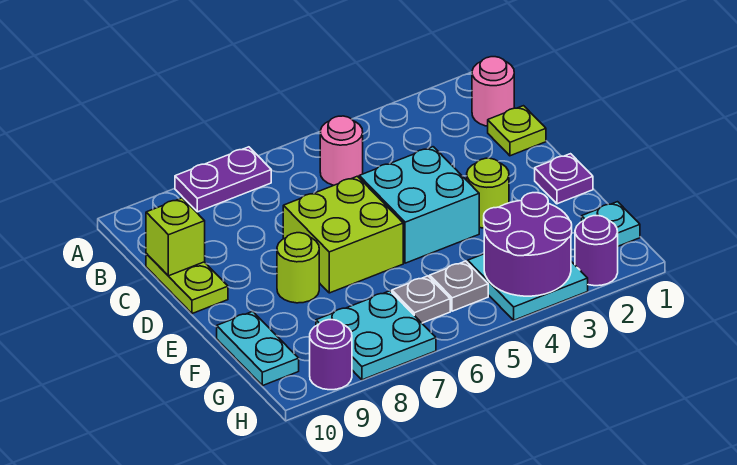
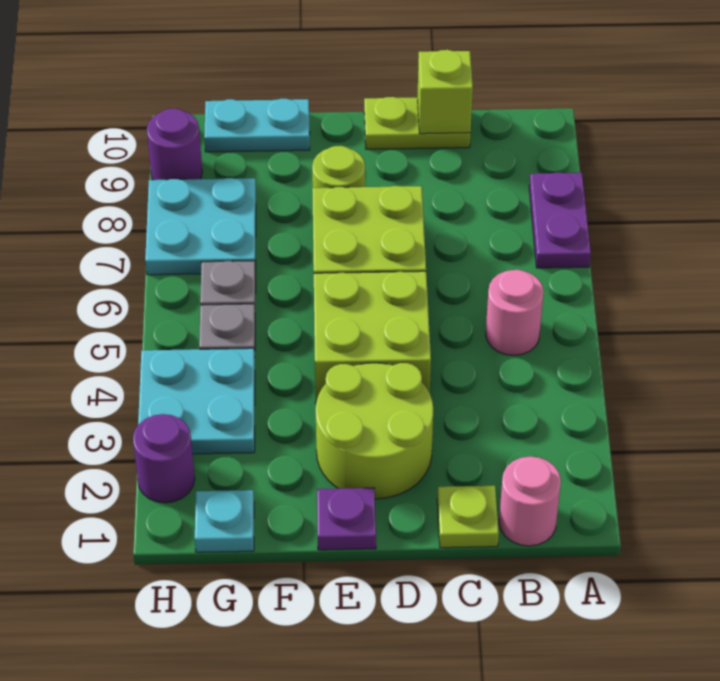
cyan brick D4:E5 level 1 -> lime brick D4:E5 level 1
lime round brick E3 level 1 -> lime round brick D2:E3 level 1
purple round brick G3:H4 level 2 -> none

